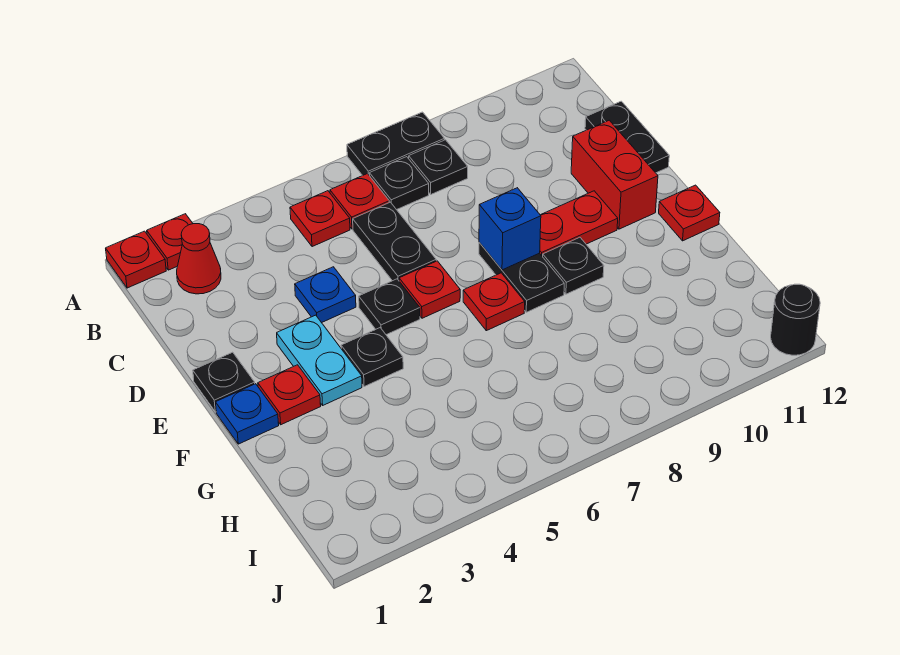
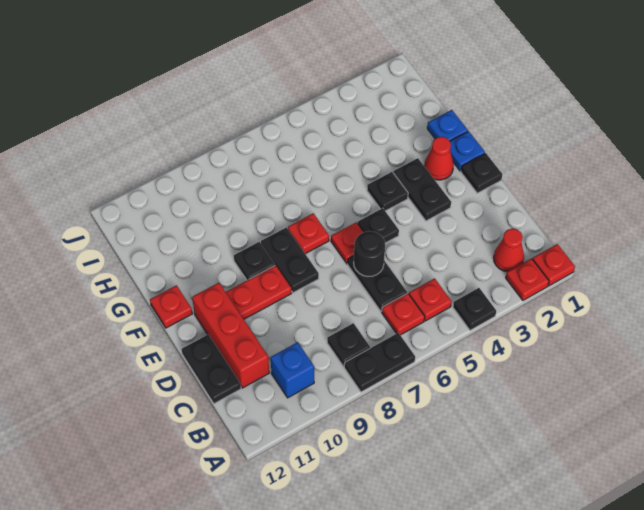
black plate B7 level 1 -> black plate A4 level 1
blue plate D4 level 1 -> blue plate G1 level 1
red brick D11:E11 level 1 -> red brick C11:E11 level 1
cyan plate E3:F3 level 1 -> black plate E3:F3 level 1
blue brick E8 level 2 -> blue brick B10 level 1
red plate F2 level 1 -> red cone F2 level 1
black round brick J12 level 1 -> black round brick D6 level 2

